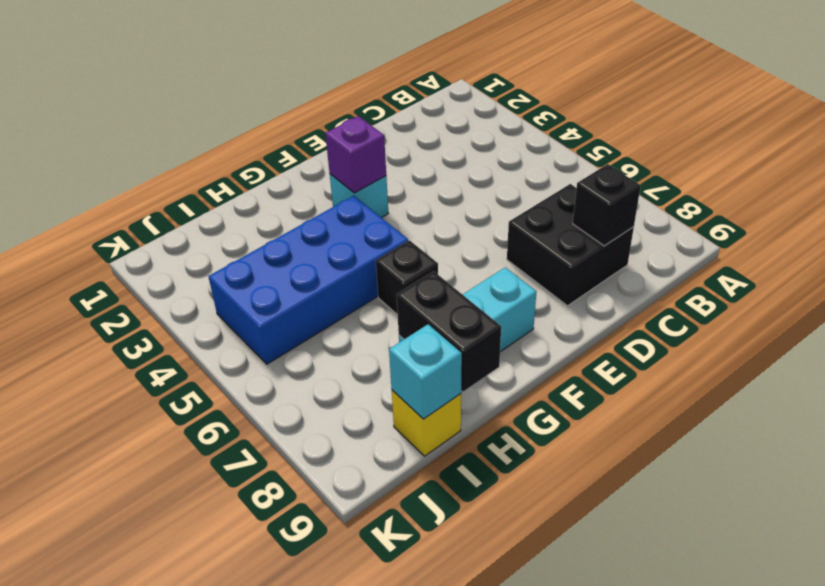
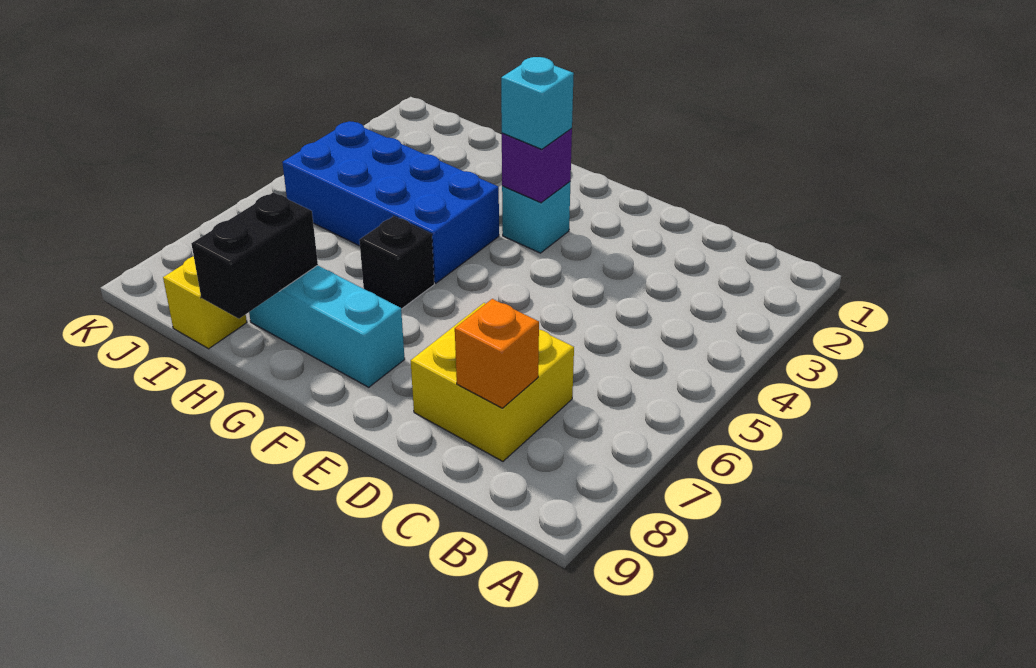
black brick C7:D8 level 1 -> yellow brick C7:D8 level 1
black brick C8 level 2 -> orange brick C8 level 2
cyan brick I9 level 2 -> cyan brick F3 level 3

